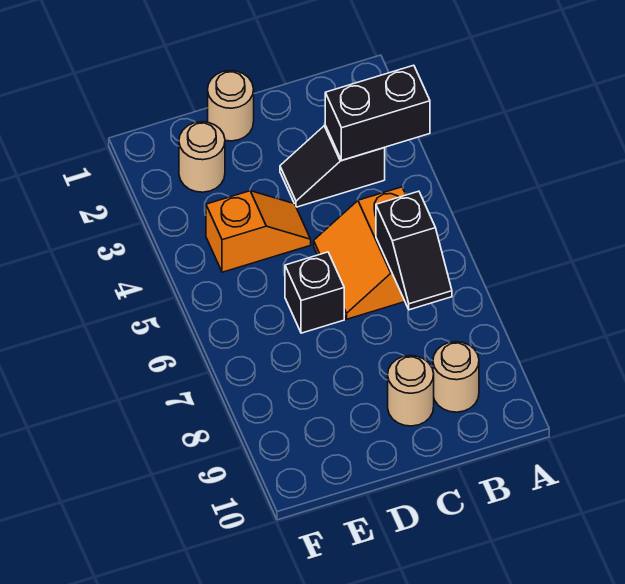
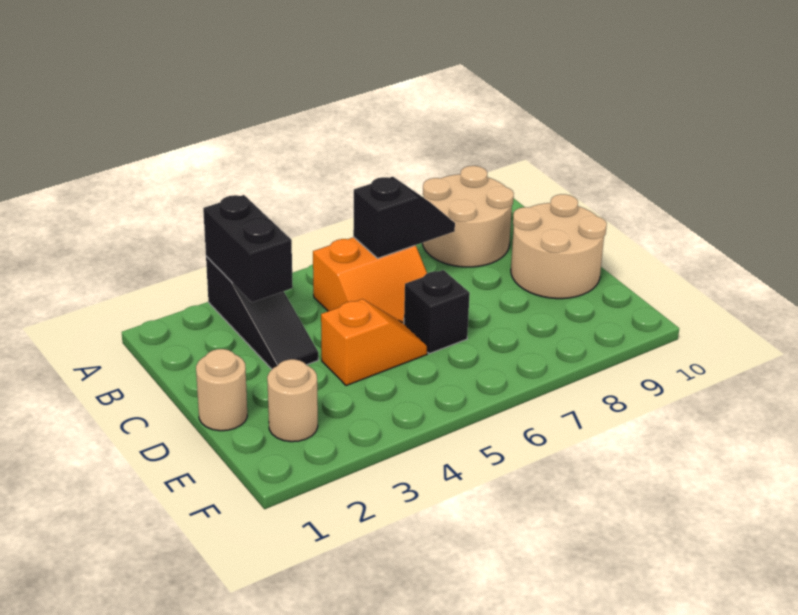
black slope B3:C3 level 1 top B -> black slope A3:C3 level 1 top A
tan round brick B9 level 1 -> tan round brick A8:B9 level 1
tan round brick C9 level 1 -> tan round brick C9:D10 level 1
orange slope D4:E4 level 1 top E -> orange slope D4:D5 level 1 top 4

